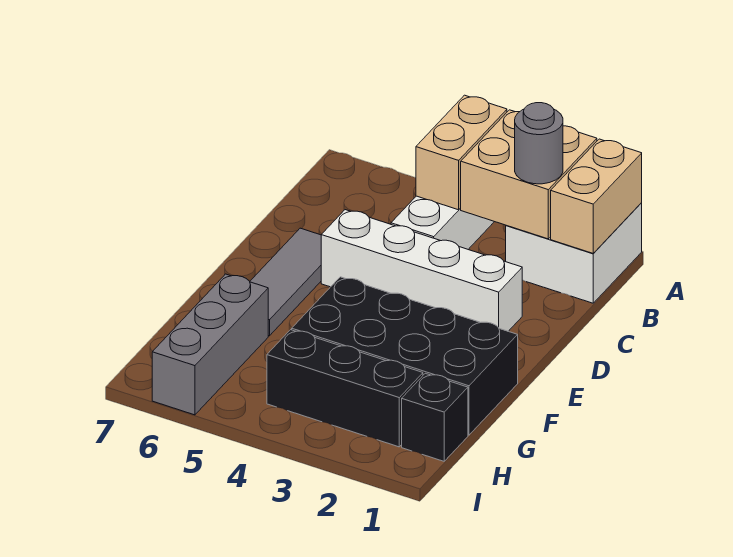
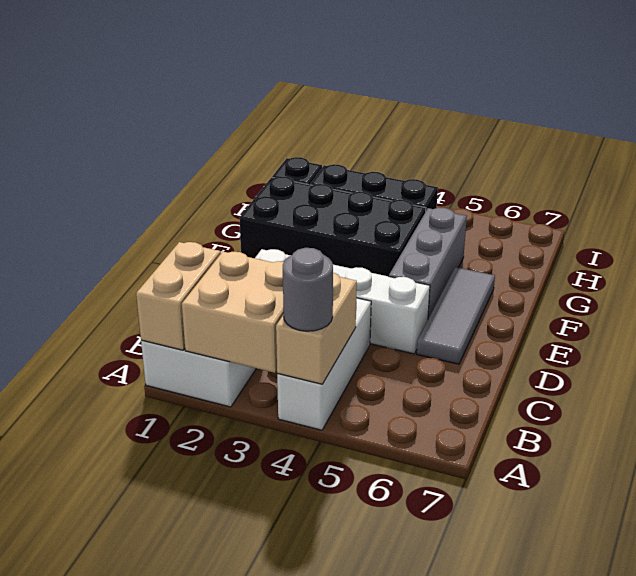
grey round brick B2 level 3 -> grey round brick A4 level 3
grey brick G6:I6 level 1 -> grey brick E5:G5 level 1

